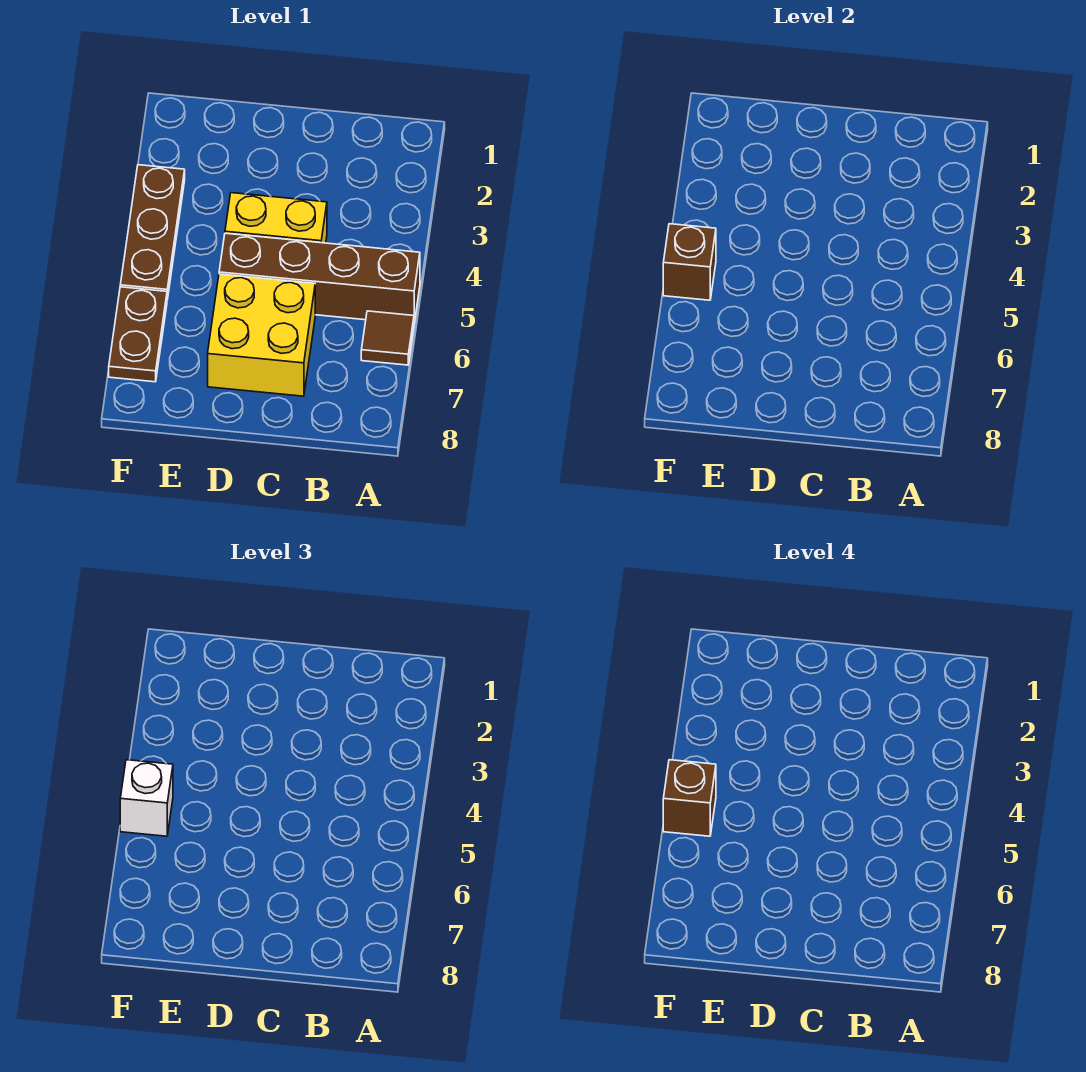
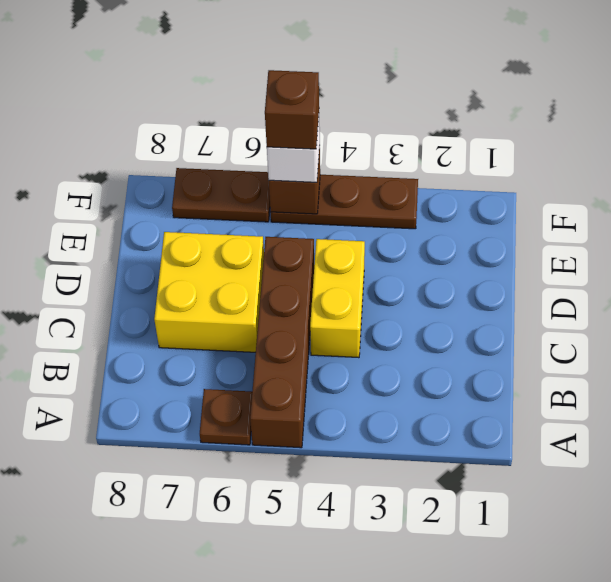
brown tile A6 level 1 -> brown plate A6 level 1

